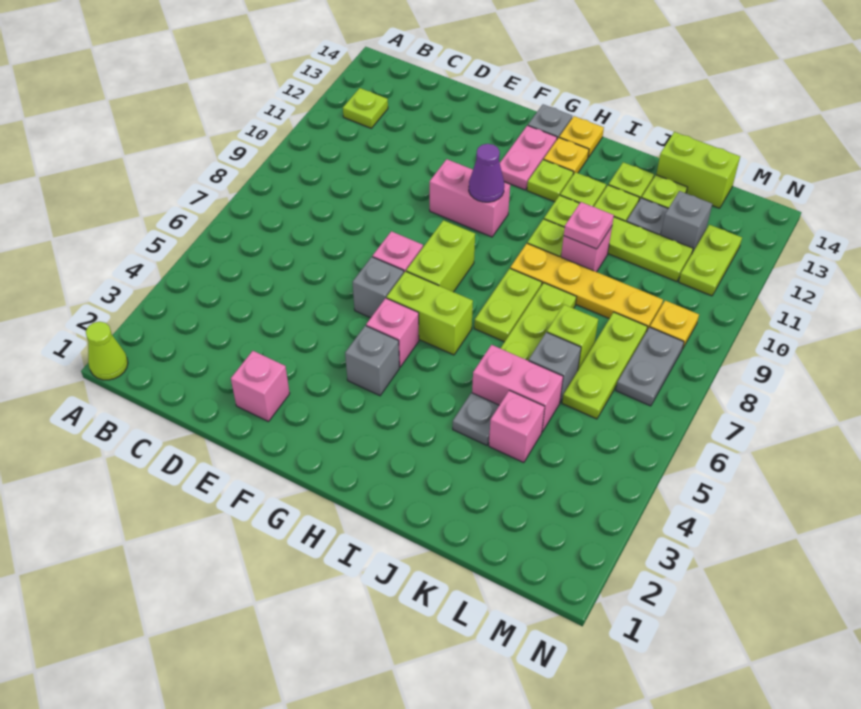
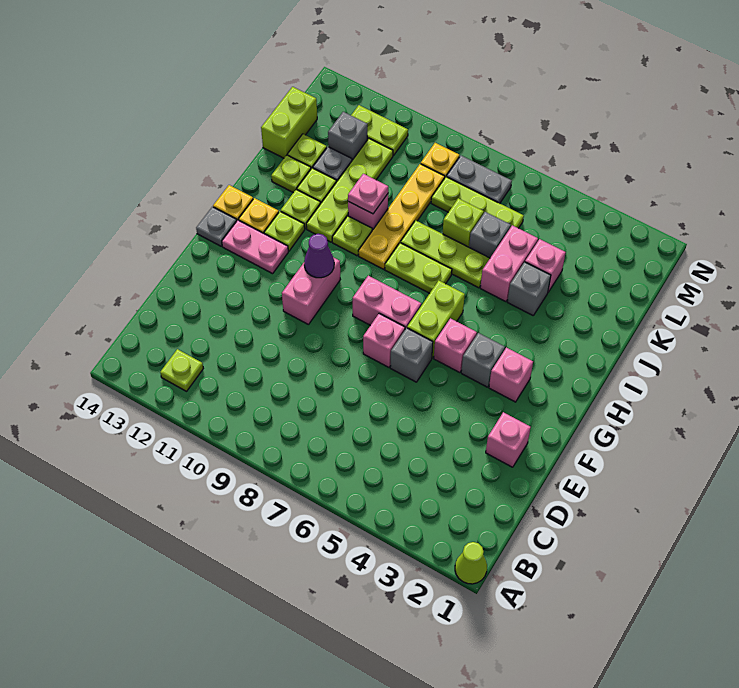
none -> pink brick G3 level 1
lime brick G7:G8 level 1 -> pink brick G7:G8 level 1
grey plate J4 level 1 -> grey brick J4 level 1

